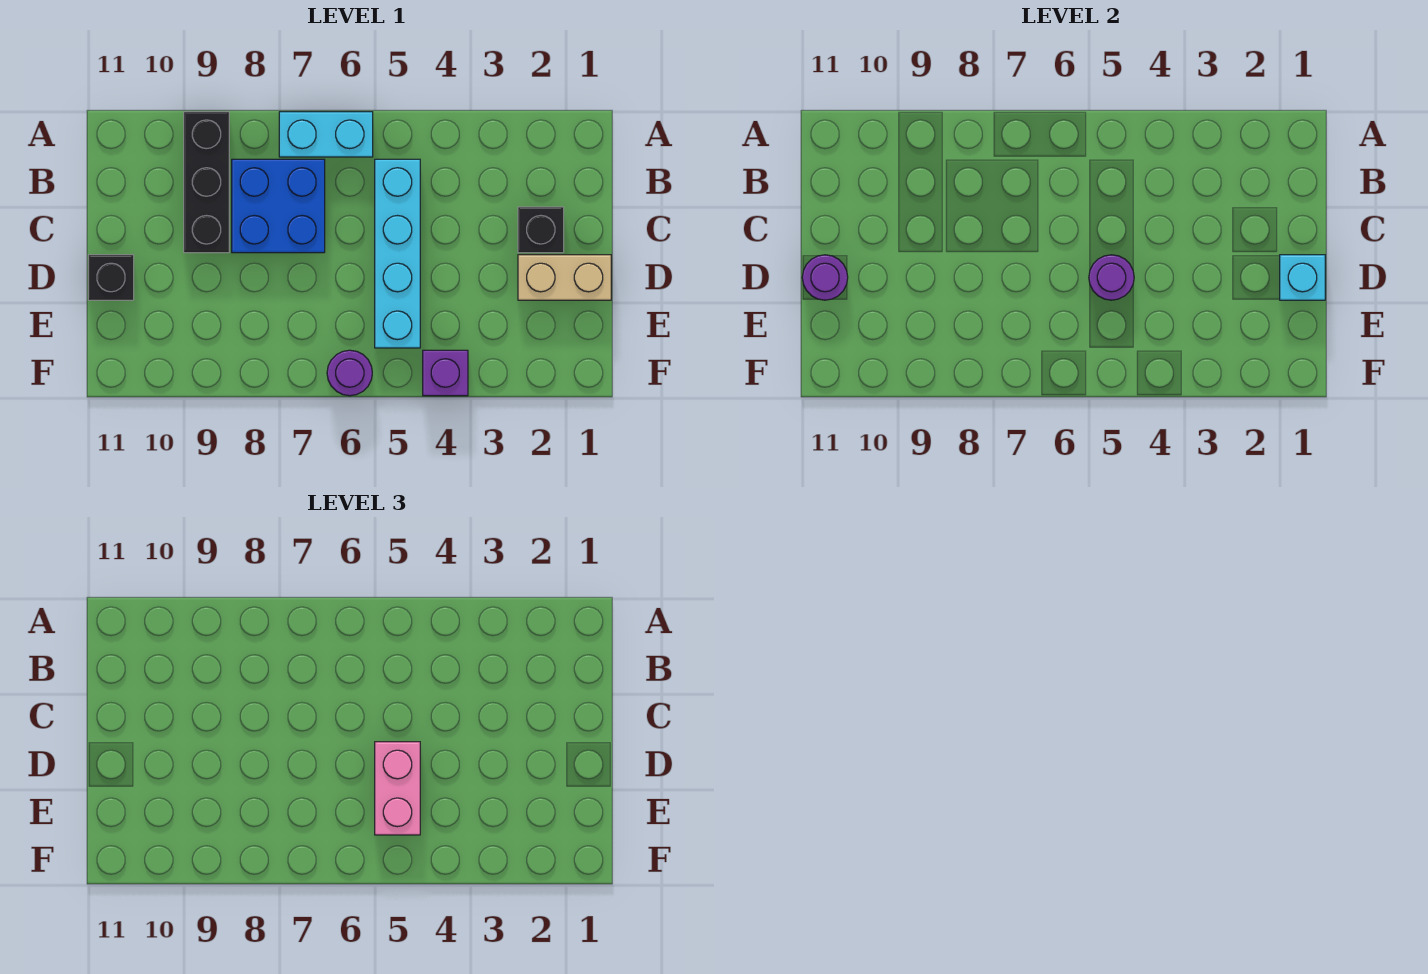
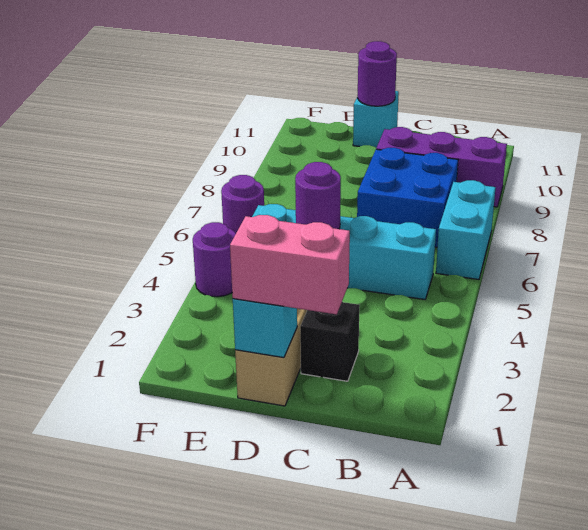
black brick A9:C9 level 1 -> purple brick A9:C9 level 1
pink brick D5:E5 level 3 -> pink brick C1:D1 level 3
black brick D11 level 1 -> cyan brick D11 level 1
purple brick F4 level 1 -> purple round brick F4 level 1

